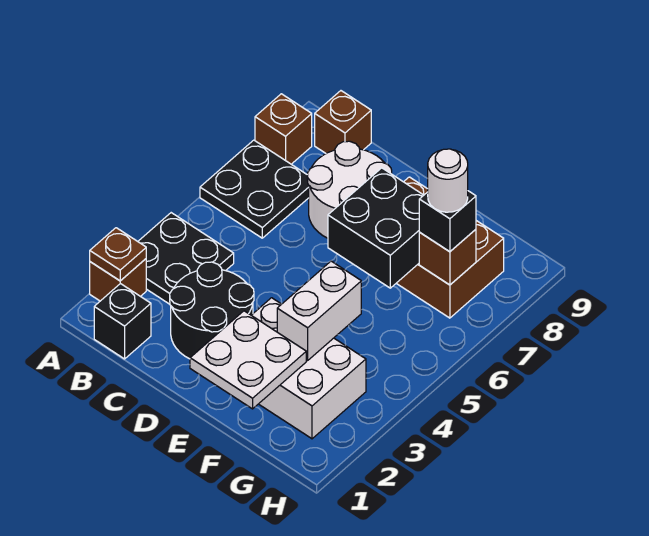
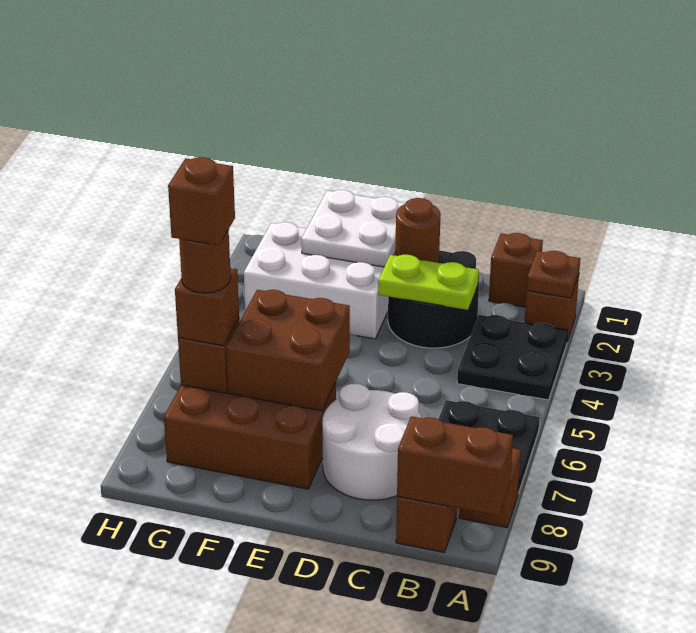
none -> brown brick A9:B9 level 2
black brick B1 level 1 -> brown brick B1 level 1
none -> lime plate C3:D3 level 2
none -> brown round brick D2 level 2
black brick E6:F7 level 2 -> brown brick E6:F7 level 2
white brick F3:F4 level 2 -> none
black brick G7 level 3 -> brown brick G7 level 3
white round brick G7 level 4 -> brown round brick G7 level 4
none -> brown brick G7 level 5

